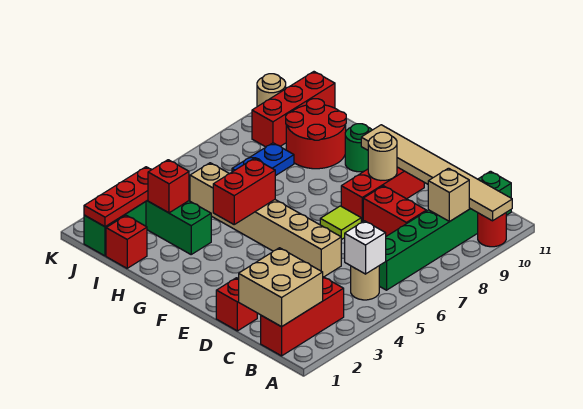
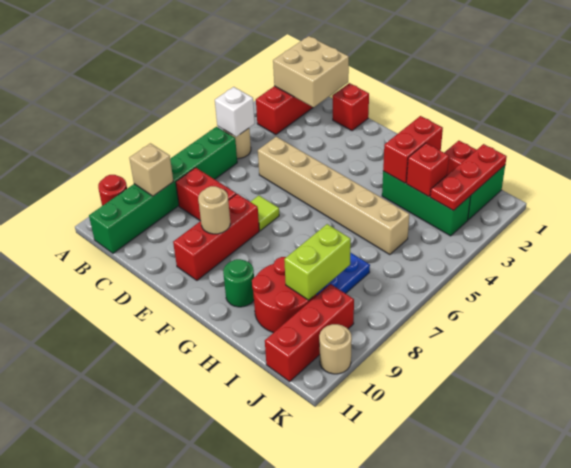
tan tile A10:F10 level 2 -> none
red brick G4:G5 level 2 -> red brick H2:H3 level 2
none -> lime brick I8:I9 level 2

